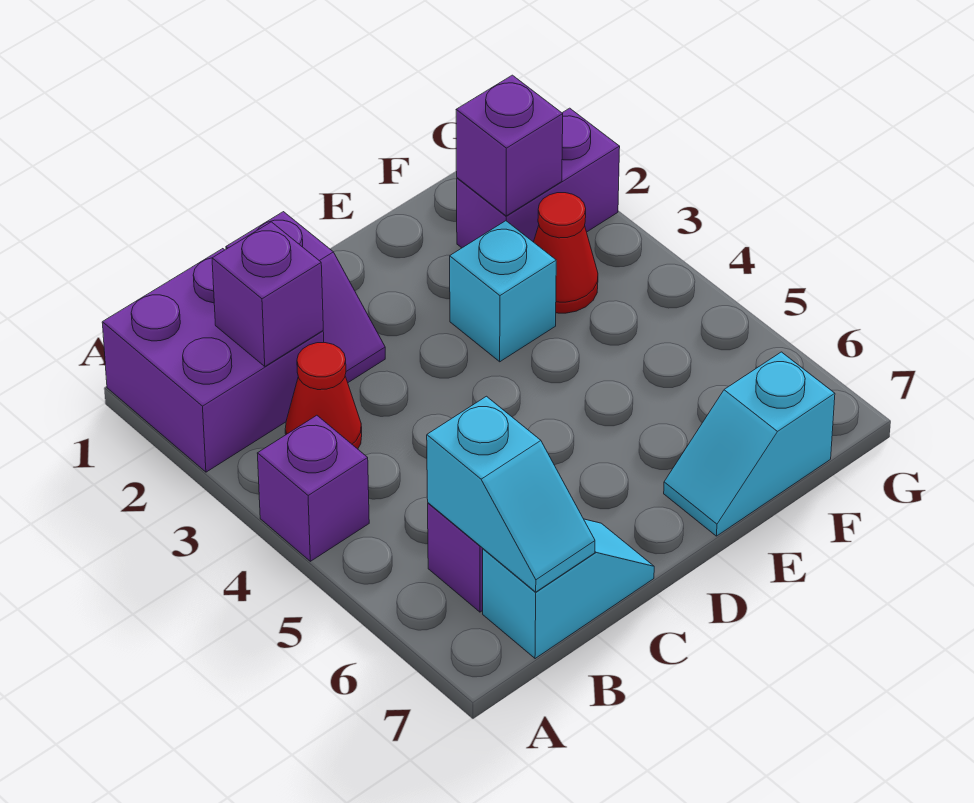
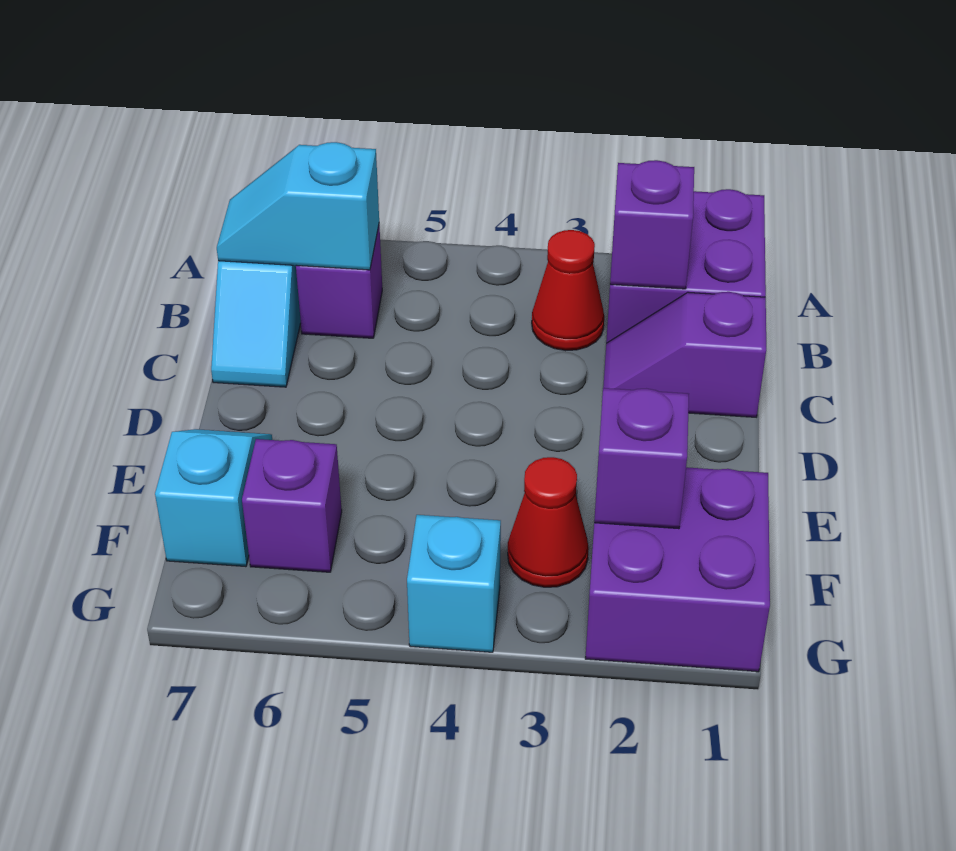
purple brick A4 level 1 -> purple brick F6 level 1
cyan brick E3 level 1 -> cyan brick G4 level 1
purple brick F2:G2 level 1 -> purple brick F1:G2 level 1

